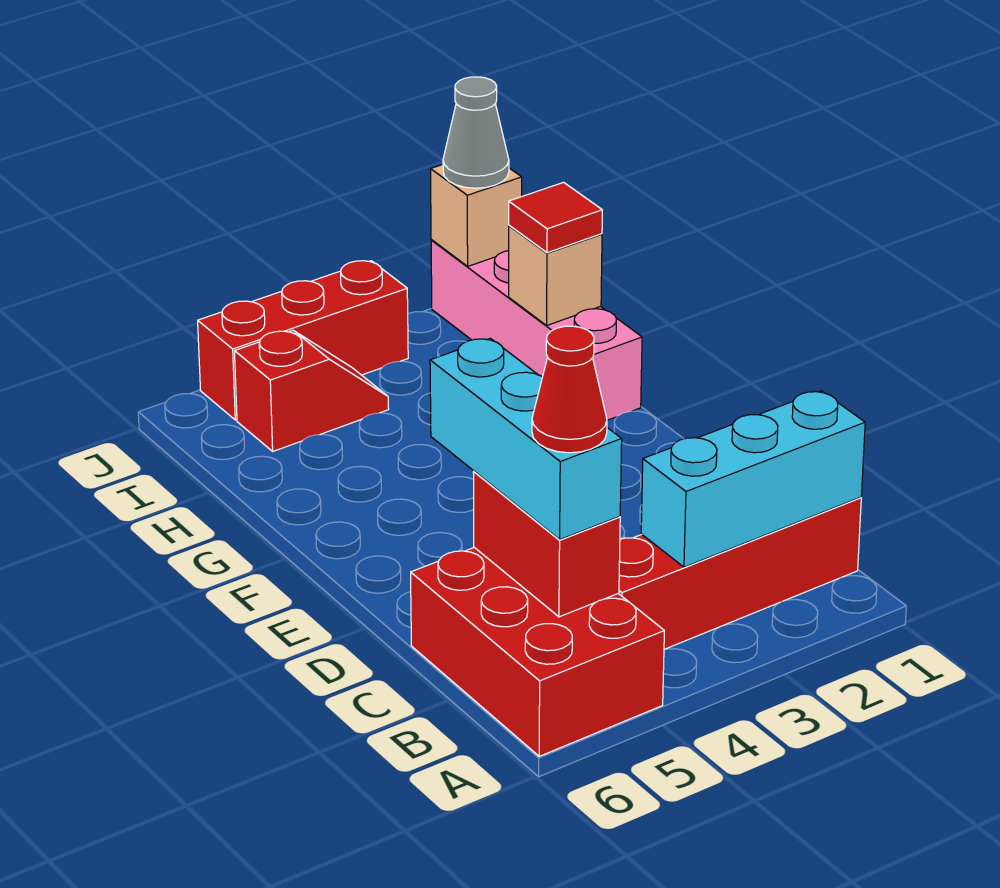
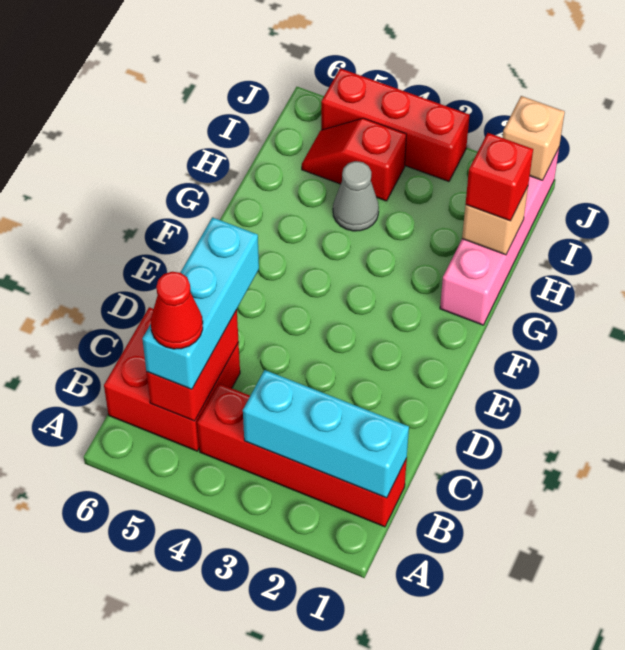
red brick A5:C6 level 1 -> red brick B5:C6 level 1
red tile H1 level 3 -> red brick H1 level 3
red slope I4:I5 level 1 top 5 -> red slope I4:I5 level 1 top 4
grey cone J1 level 3 -> grey cone H4 level 1

